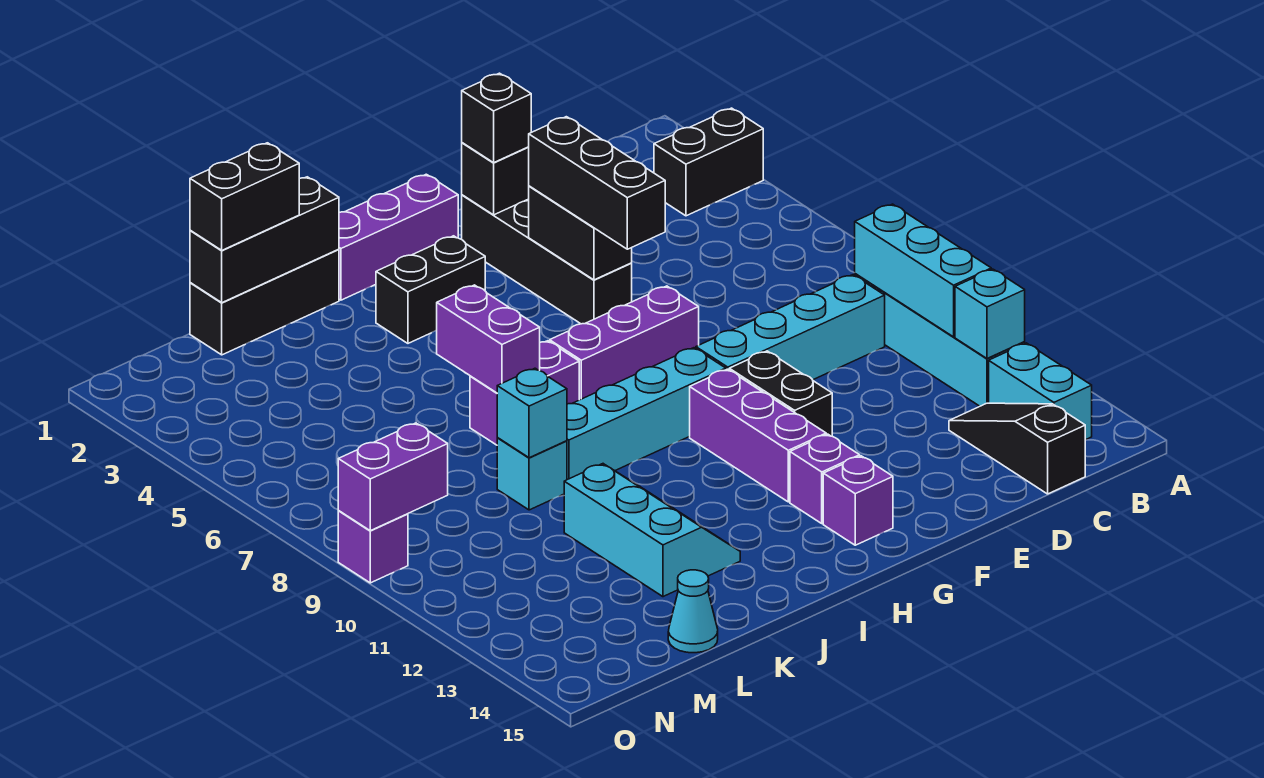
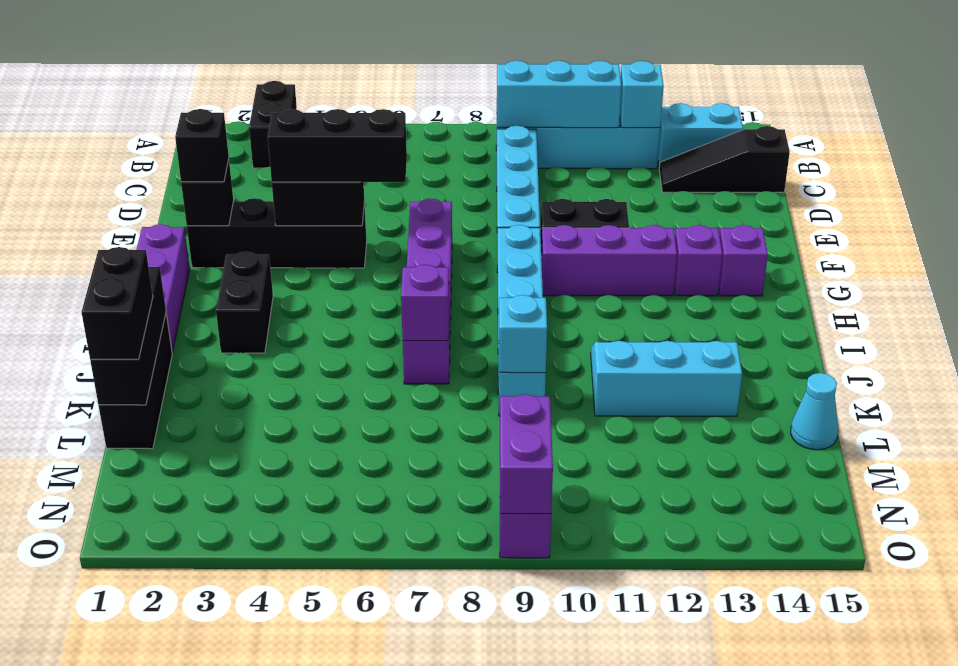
purple brick J6:J7 level 2 -> purple brick J7 level 2

